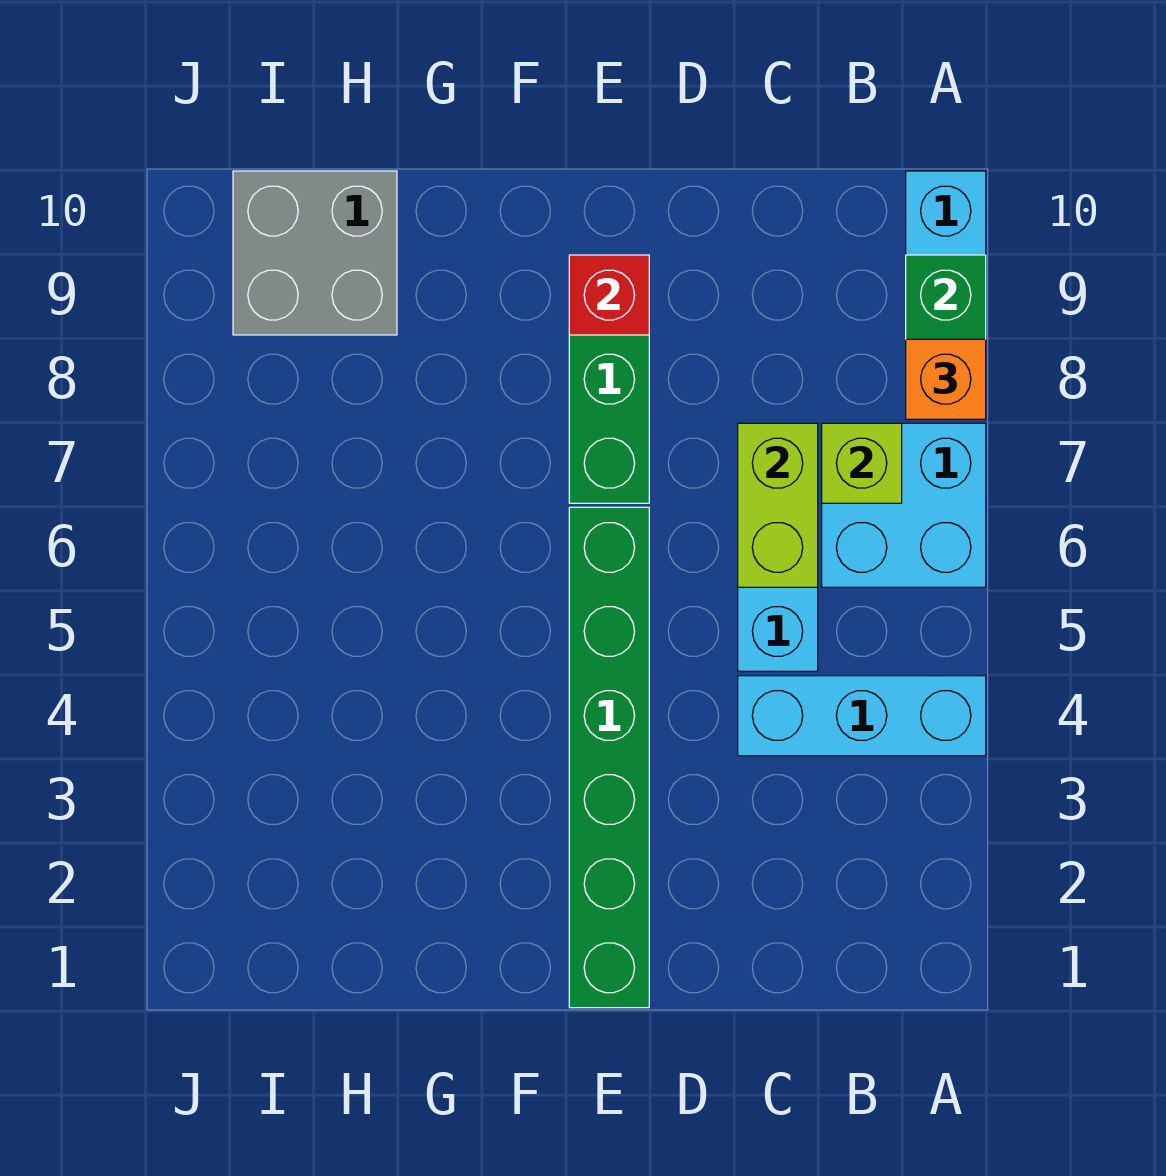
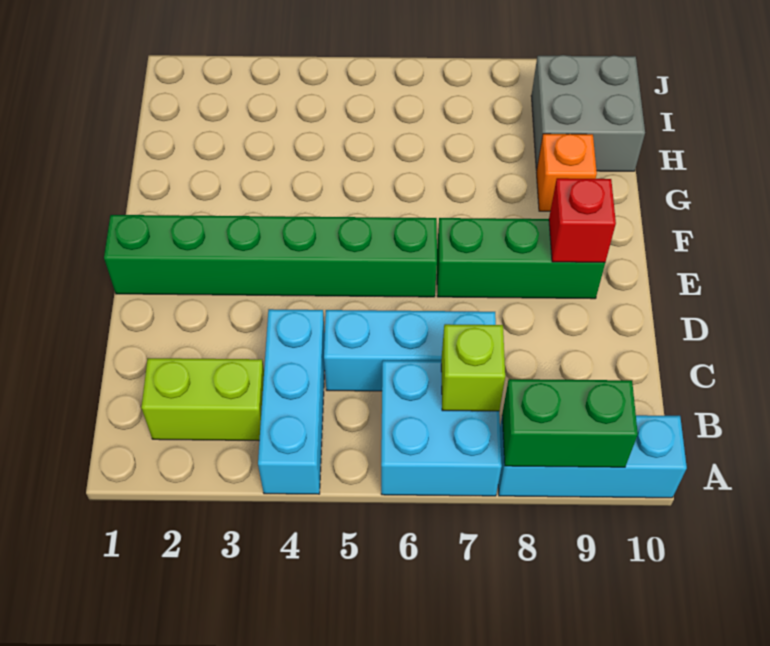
orange brick A8 level 3 -> orange brick G9 level 1
lime brick C6:C7 level 2 -> lime brick B2:B3 level 1

